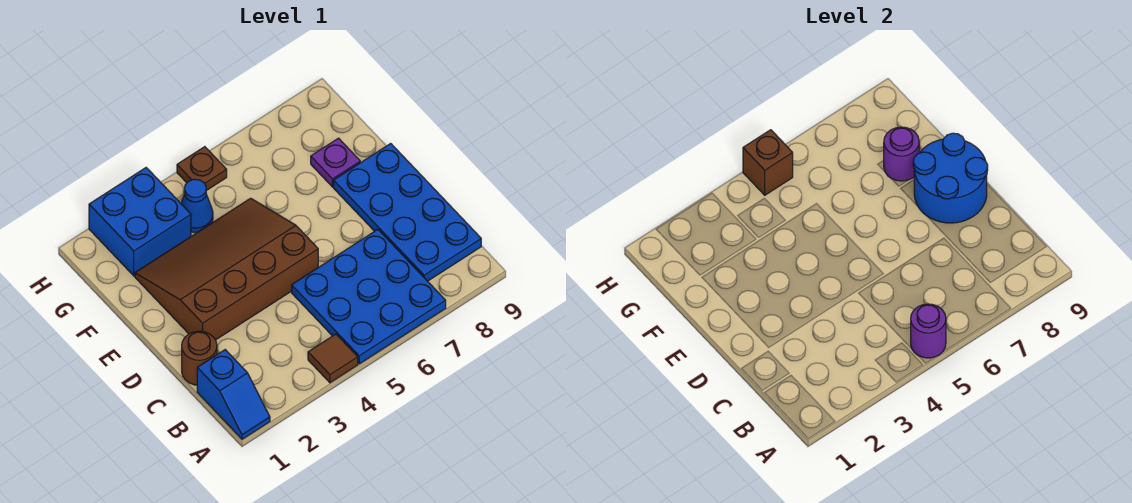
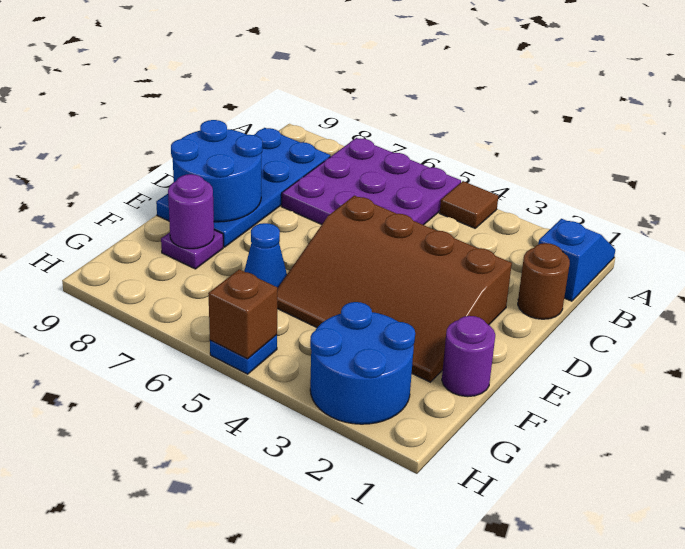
blue plate A5:C7 level 1 -> purple plate A5:C7 level 1
purple round brick A5 level 2 -> purple round brick F1 level 1
blue brick G2:H3 level 1 -> blue round brick G2:H3 level 1
blue cone G4 level 1 -> blue cone F6 level 1
brown plate H5 level 1 -> blue plate H5 level 1

